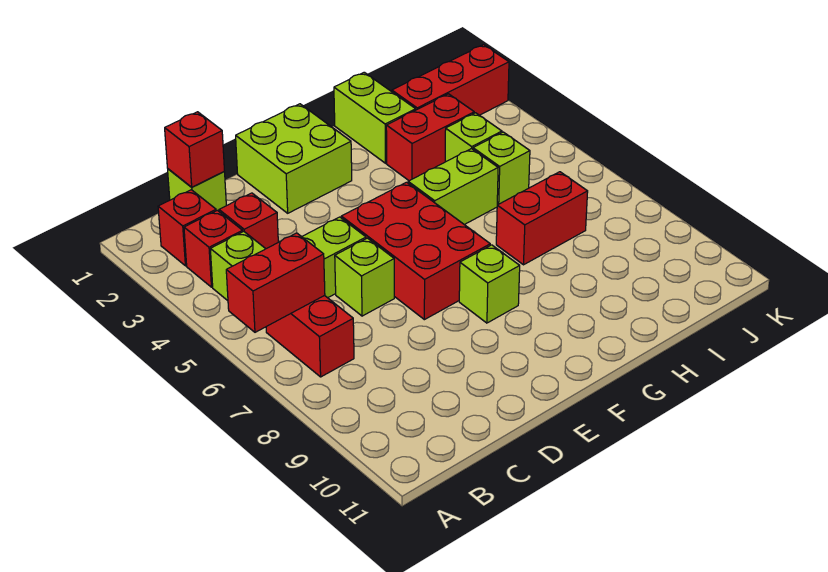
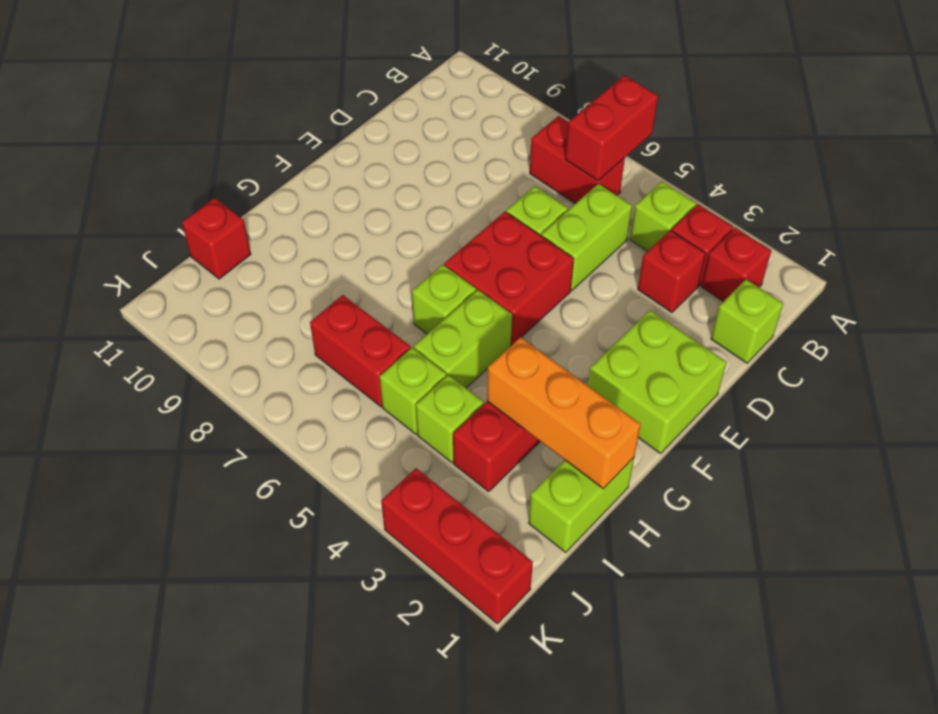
red brick C1 level 2 -> red brick I11 level 1
red brick E5:F7 level 1 -> red brick E5:F6 level 1
lime brick F8 level 1 -> lime brick G6 level 1
lime brick H1:H2 level 1 -> lime brick H1:I1 level 1
none -> orange brick H1:H3 level 2
red brick H7:I7 level 1 -> red brick I6:I7 level 1
red brick I2:K2 level 1 -> red brick K1:K3 level 1

